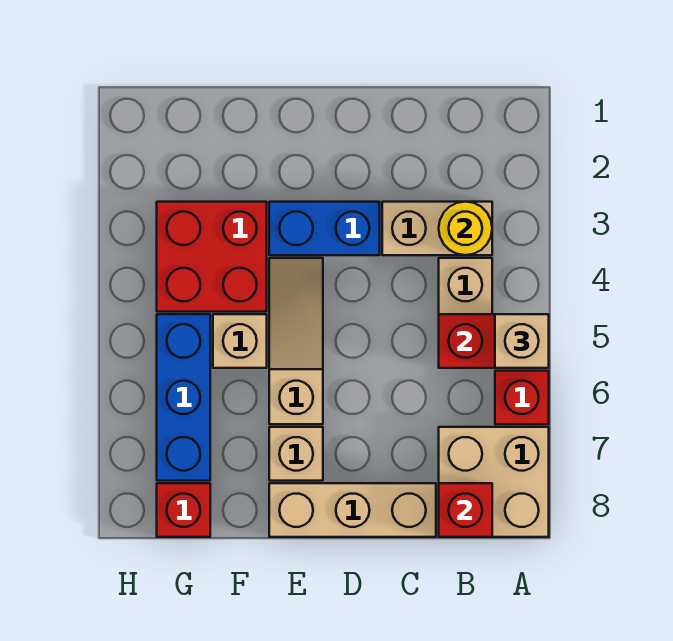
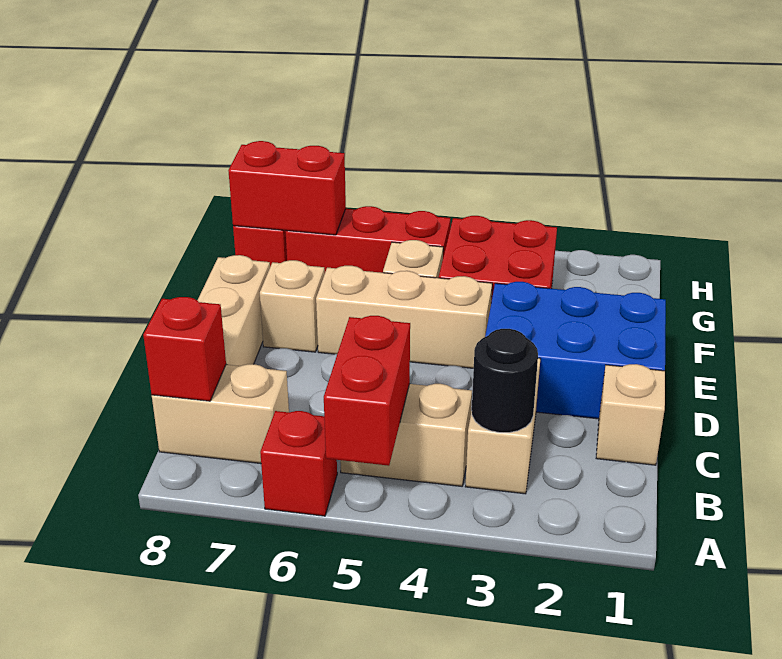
tan brick A5 level 3 -> tan brick C1 level 1
tan brick A7:B8 level 1 -> tan brick B7:B8 level 1
yellow round brick B3 level 2 -> black round brick B3 level 2
blue brick D3:E3 level 1 -> blue brick D1:E3 level 1
tan slope E4:E6 level 1 top 6 -> tan brick E4:E6 level 1
blue brick G5:G7 level 1 -> red brick G5:G7 level 1
none -> red brick G7:G8 level 2

